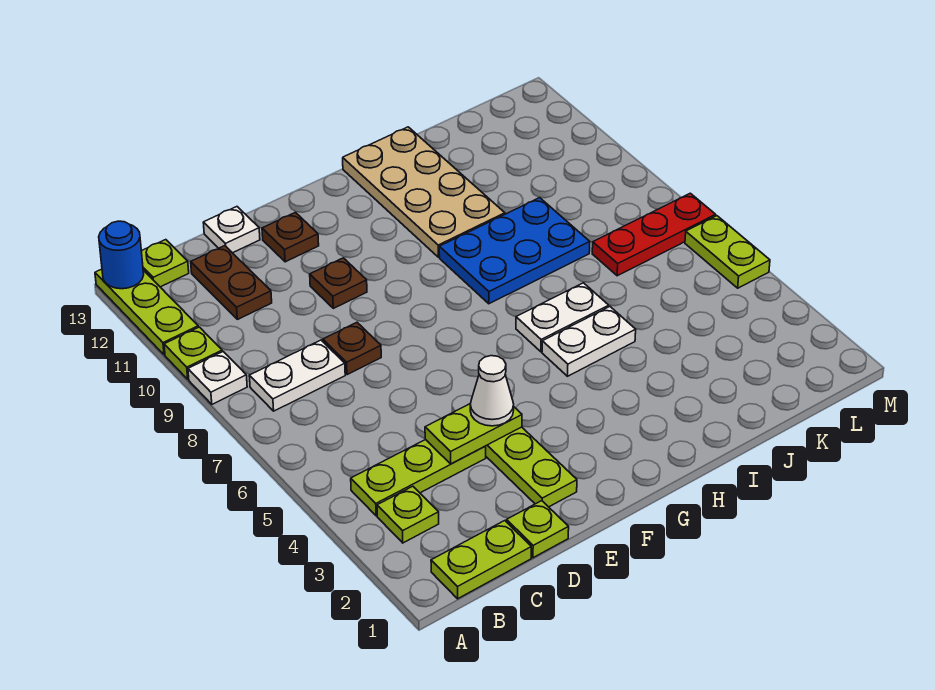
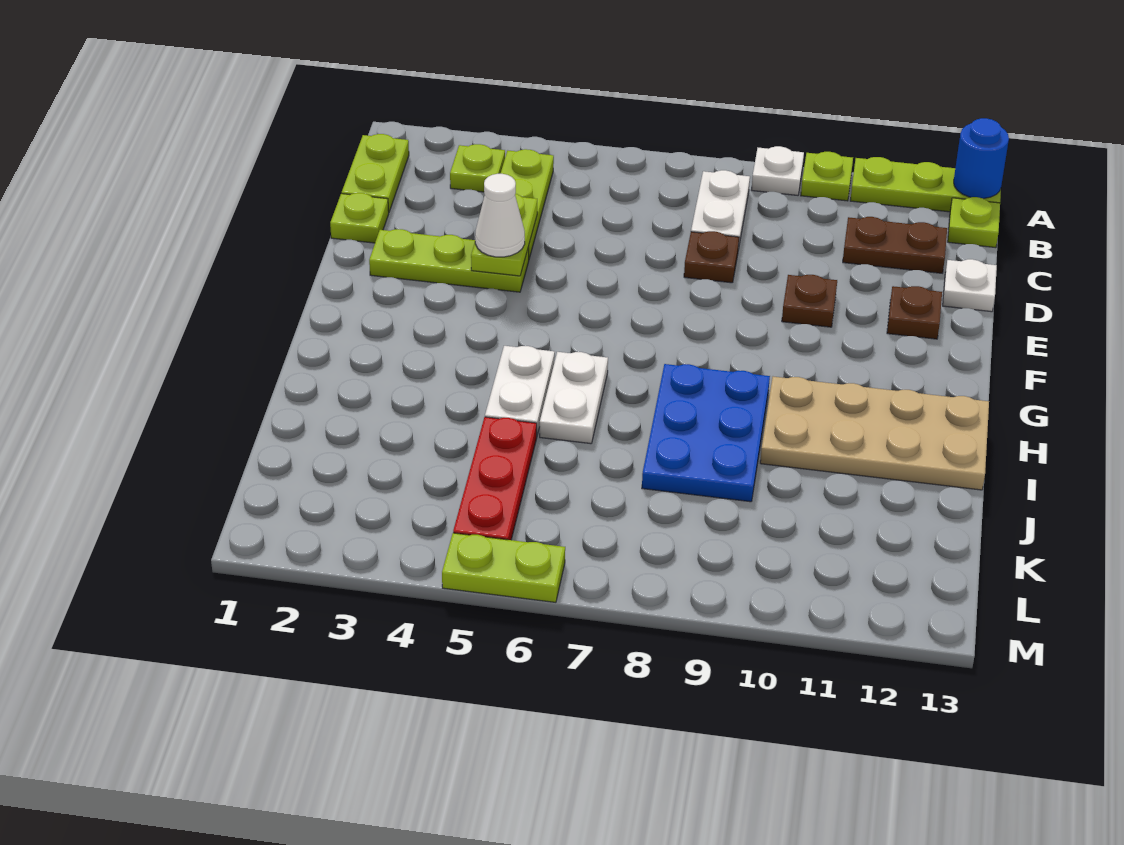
red plate K7:M7 level 1 -> red plate J5:L5 level 1

